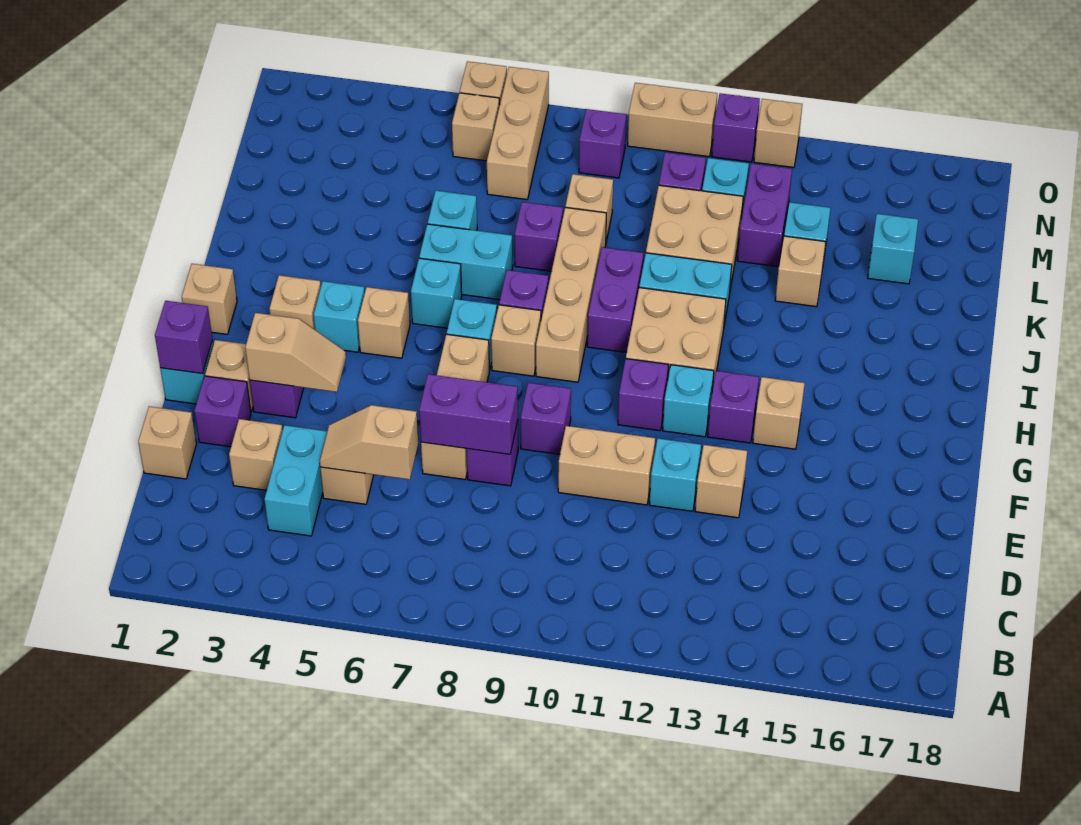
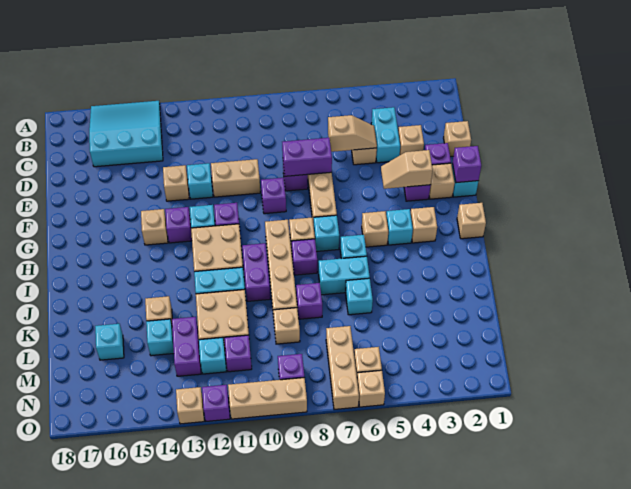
none -> cyan slope A14:C16 level 1 top C
tan brick O10:O11 level 1 -> tan brick O9:O11 level 1

